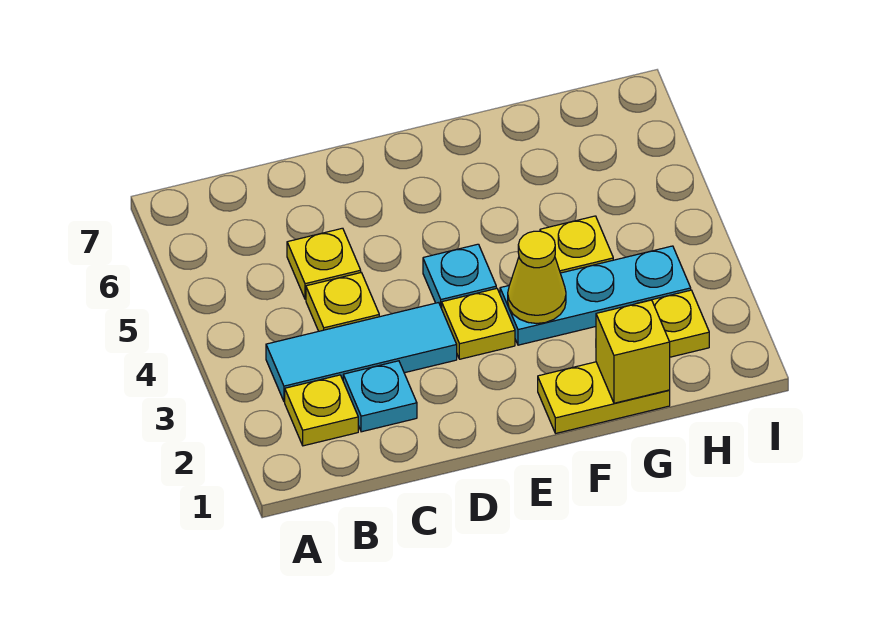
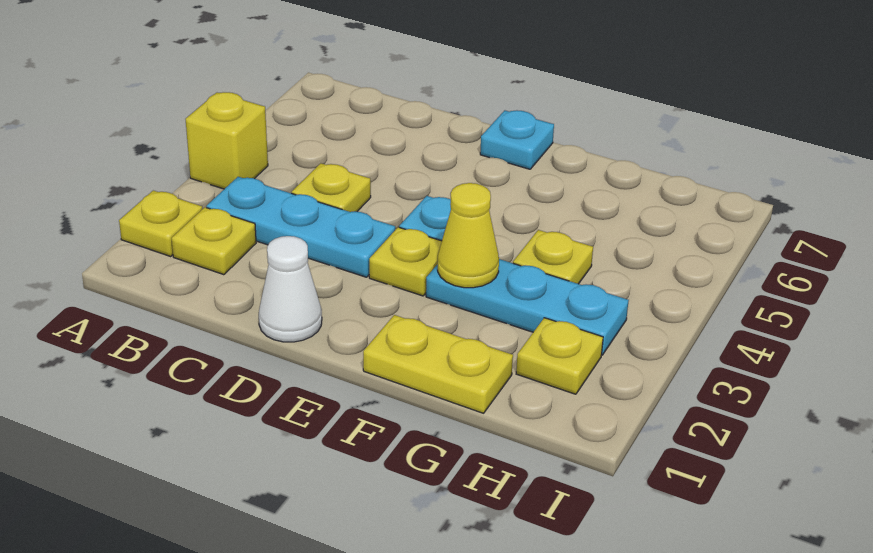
cyan tile B3:D3 level 1 -> cyan plate B3:D3 level 1
cyan plate C2 level 1 -> cyan plate E7 level 1
yellow plate C5 level 1 -> yellow plate A2 level 1
none -> white cone D1 level 1
yellow brick G1 level 2 -> yellow brick A4 level 1

